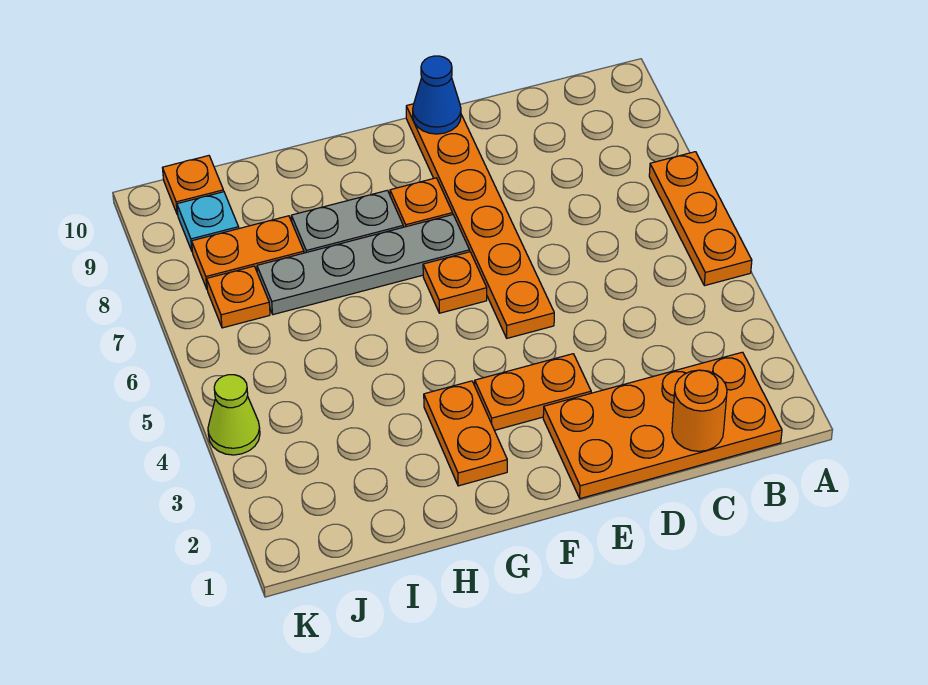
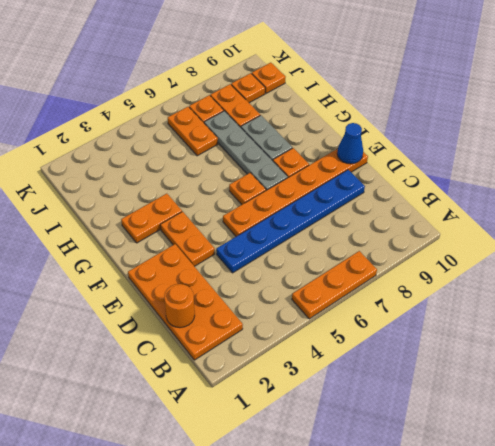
none -> blue plate D4:D9 level 1
none -> orange plate I6:J6 level 1
cyan plate J9 level 1 -> orange plate J9 level 1
lime cone K4 level 1 -> none

